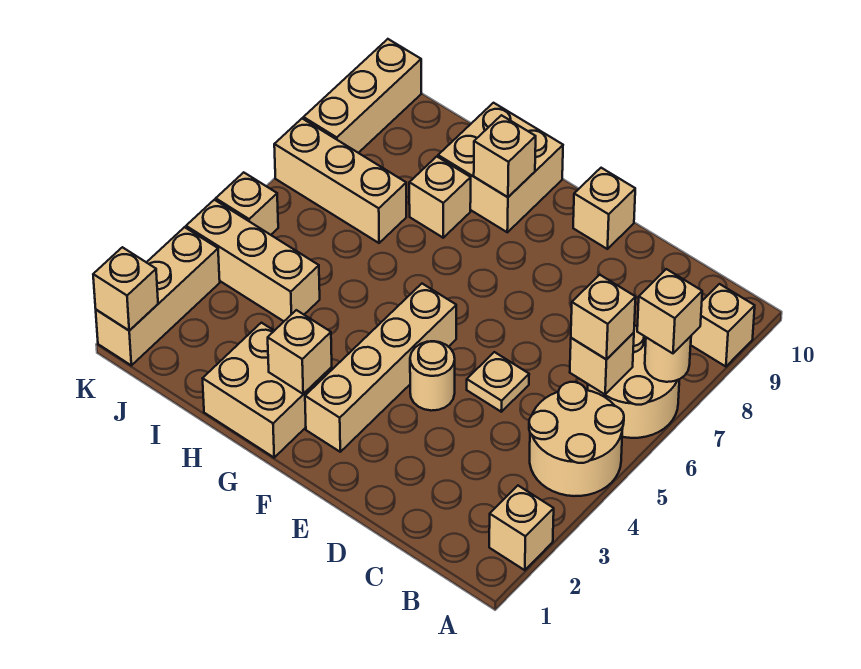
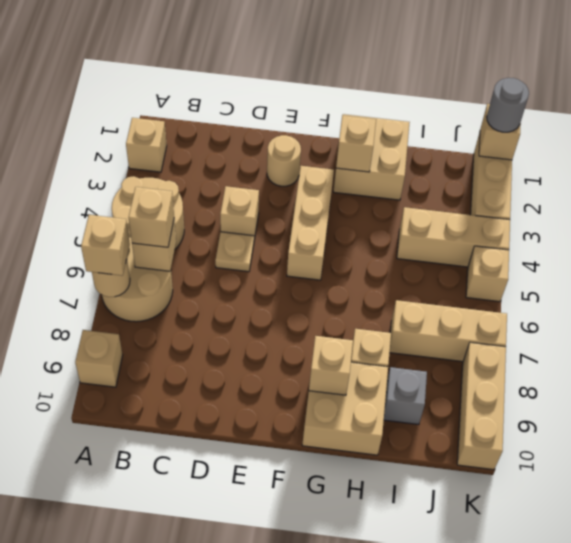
tan round brick E4 level 1 -> tan round brick E2 level 1
tan brick E10 level 1 -> tan brick D4 level 1
tan brick F2:F5 level 1 -> tan brick F3:F5 level 1
none -> grey brick I9 level 1
none -> grey round brick K1 level 3

